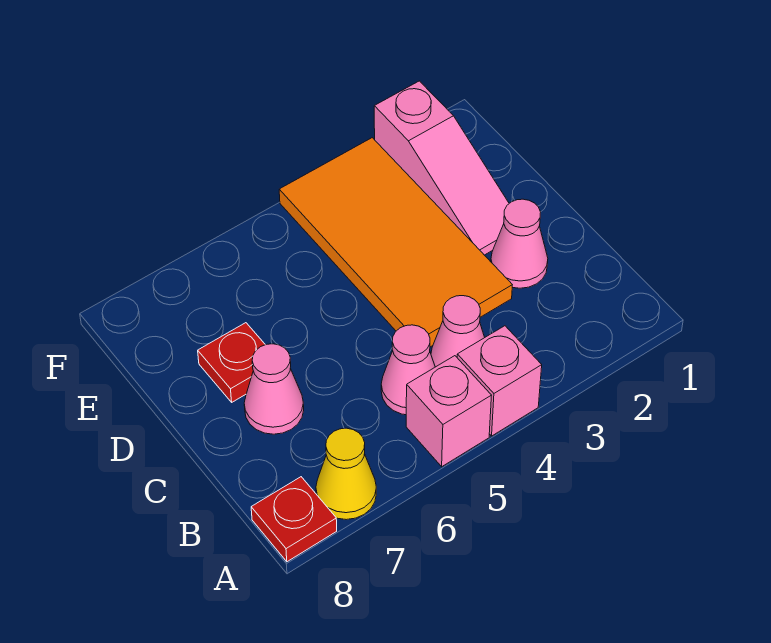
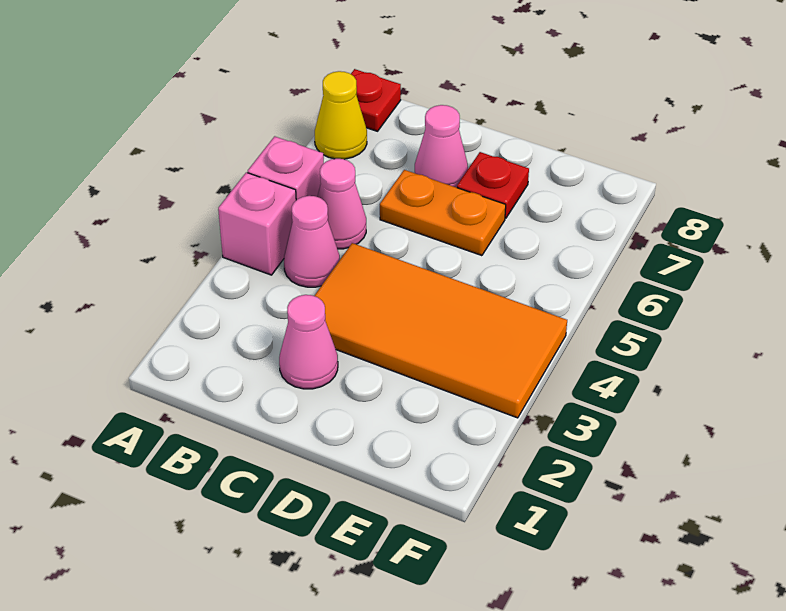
none -> orange plate C6:D6 level 1
pink slope D2:F2 level 1 top F -> none

